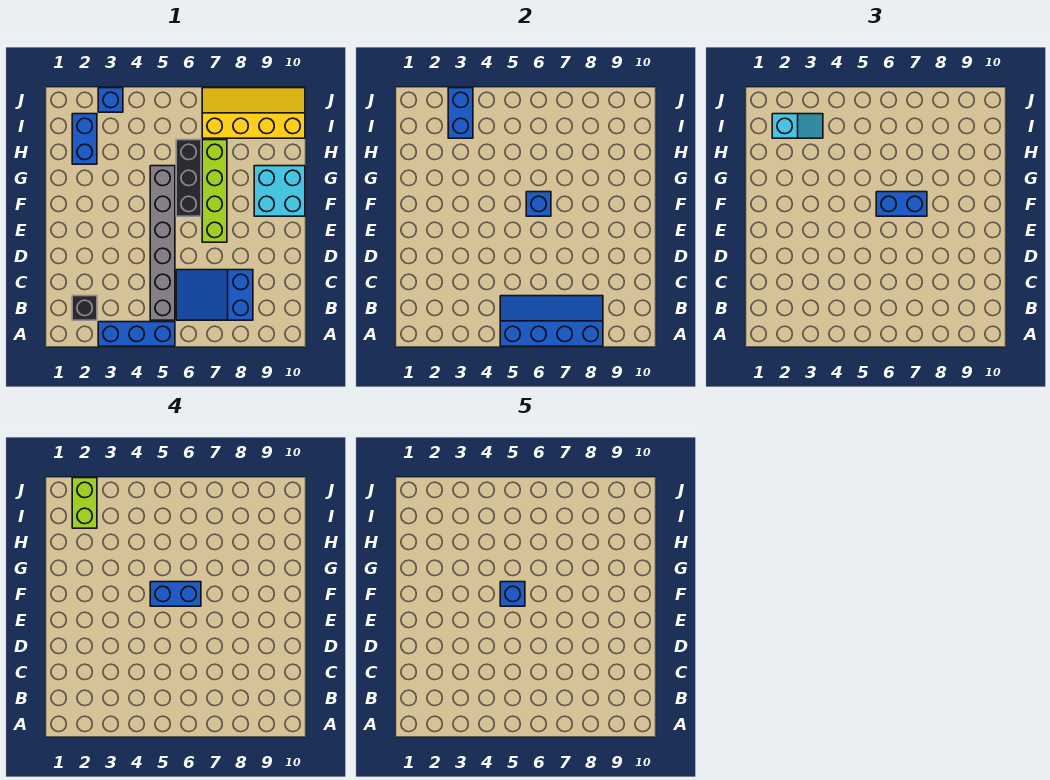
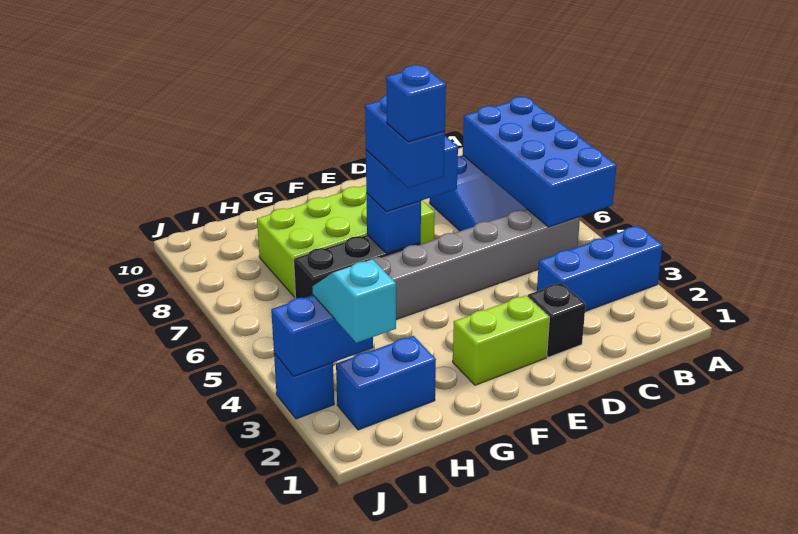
blue brick A3:A5 level 1 -> blue brick A3:C3 level 1
blue slope A5:B8 level 2 top A -> blue brick A5:B8 level 2
black brick B2 level 1 -> black brick D2 level 1
lime brick E7:H7 level 1 -> lime brick E7:H8 level 1
blue brick F6:F7 level 3 -> blue brick E6:F6 level 3
cyan brick F9:G10 level 1 -> none
lime brick I2:J2 level 4 -> lime brick E2:F2 level 1
yellow slope I7:J10 level 1 top I -> none

